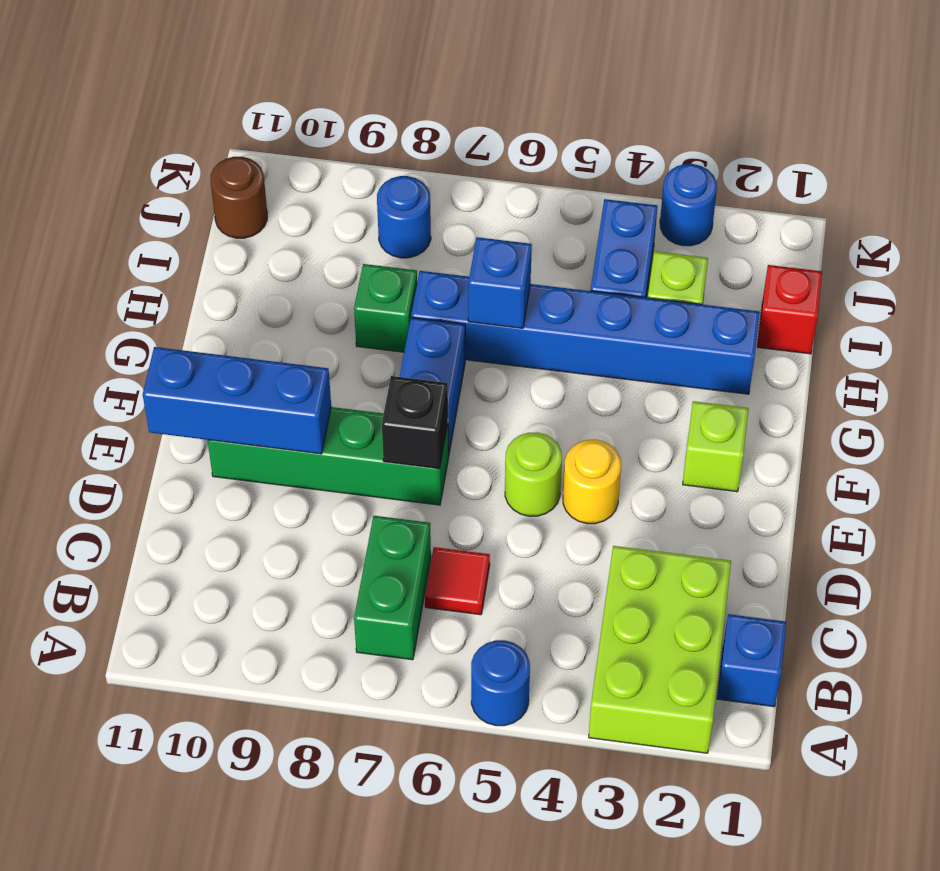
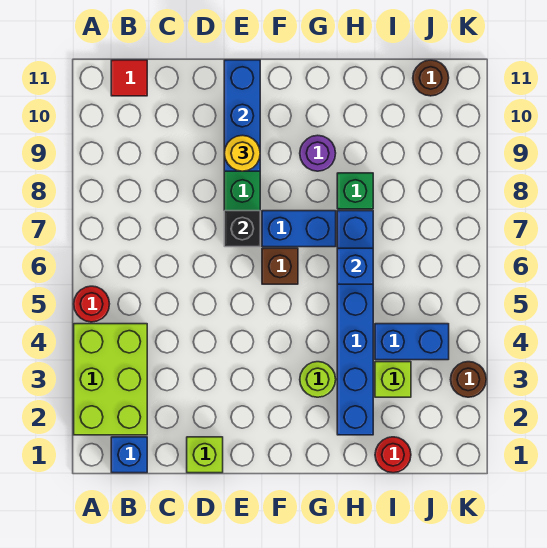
lime brick A2:C3 level 1 -> lime brick A2:B4 level 1
blue round brick A5 level 1 -> red round brick A5 level 1
green brick B7:C7 level 1 -> none
red tile C6 level 1 -> red tile B11 level 1
yellow round brick E4 level 1 -> yellow round brick E9 level 3
lime round brick E5 level 1 -> lime round brick G3 level 1
lime brick F2 level 1 -> lime brick D1 level 1
none -> brown brick F6 level 1
none -> purple round brick G9 level 1
red brick I1 level 1 -> red round brick I1 level 1
blue round brick J8 level 1 -> none
blue round brick K3 level 1 -> brown round brick K3 level 1

